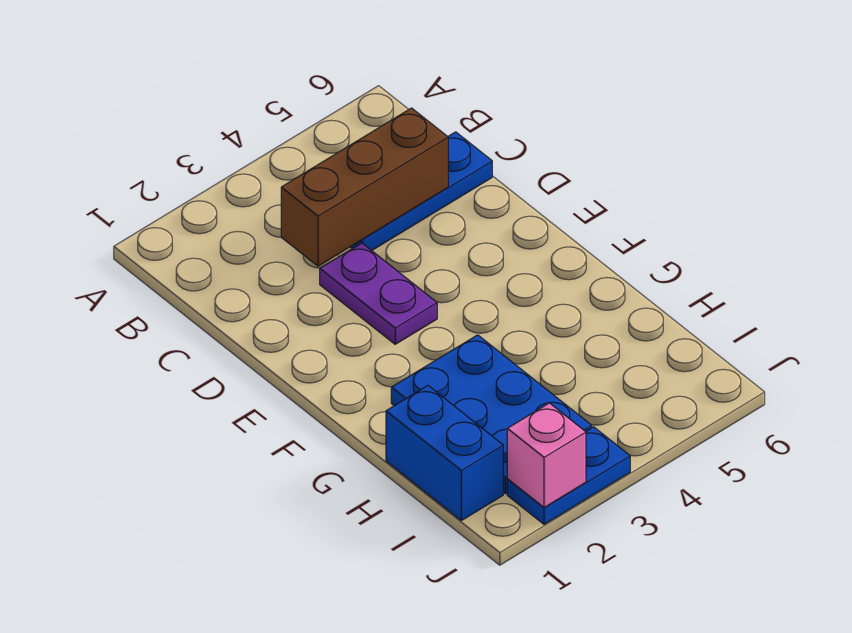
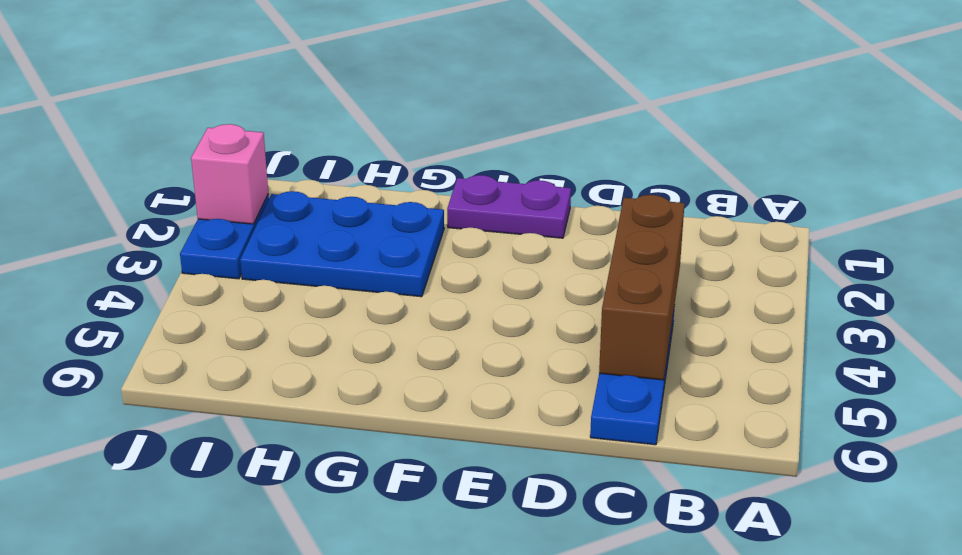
purple plate D3:E3 level 1 -> purple plate E1:F1 level 1
blue brick H1:I1 level 1 -> none

